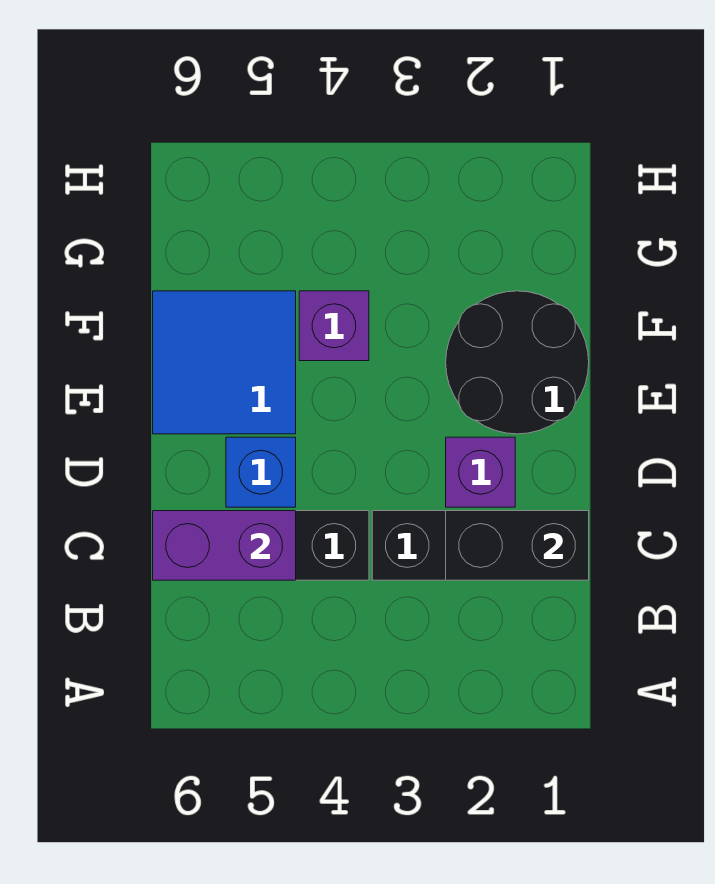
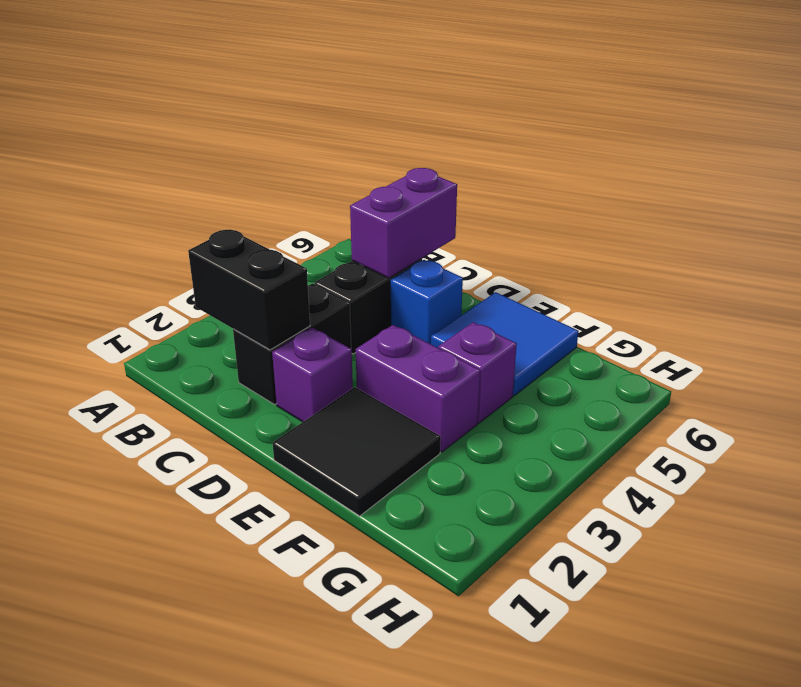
black brick C1:C2 level 2 -> black brick B2:C2 level 2
black round brick E1:F2 level 1 -> black tile E1:F2 level 1
none -> purple brick E3:F3 level 1

